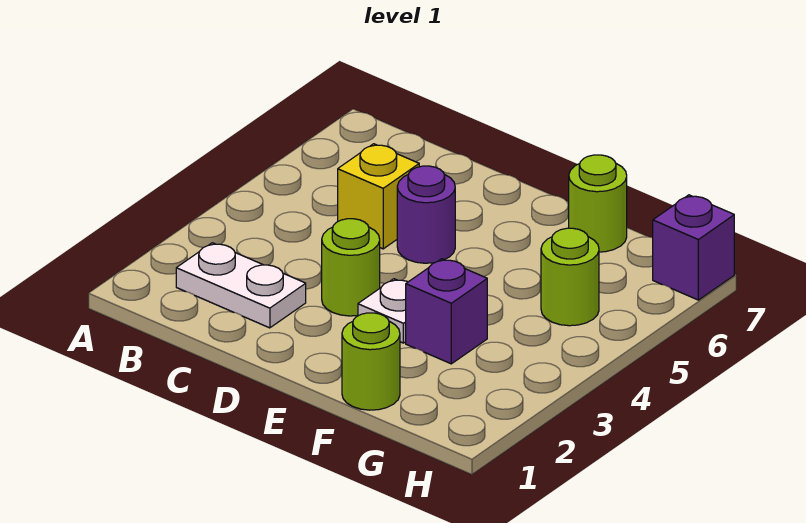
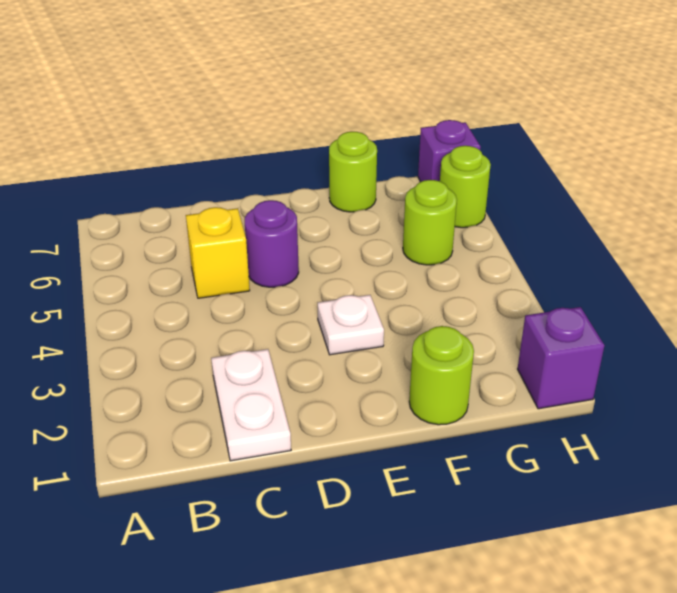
white plate B2:C2 level 1 -> white plate C1:C2 level 1
lime round brick D3 level 1 -> lime round brick H6 level 1
purple brick F3 level 1 -> purple brick H1 level 1

